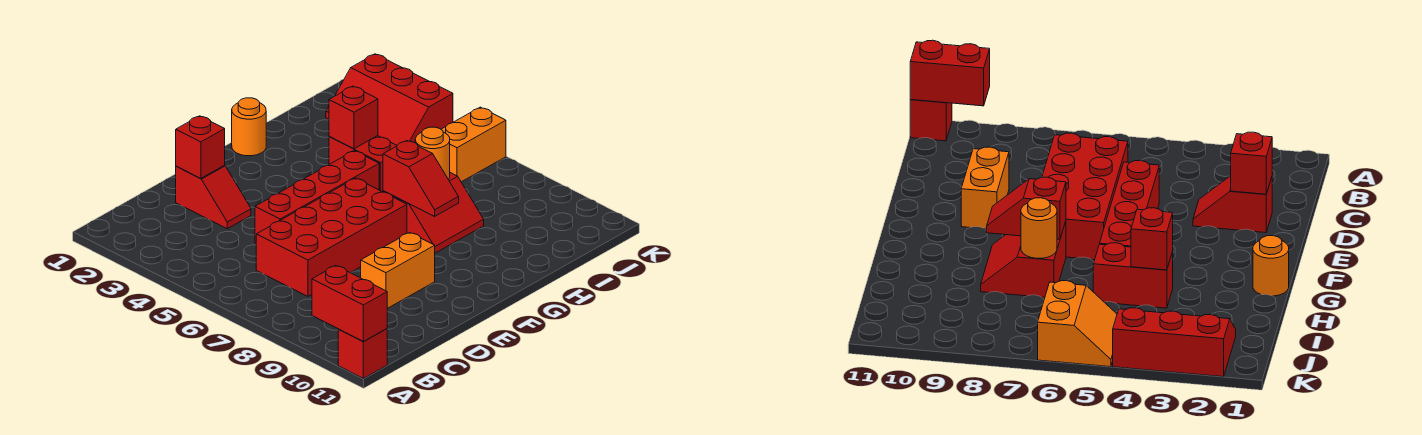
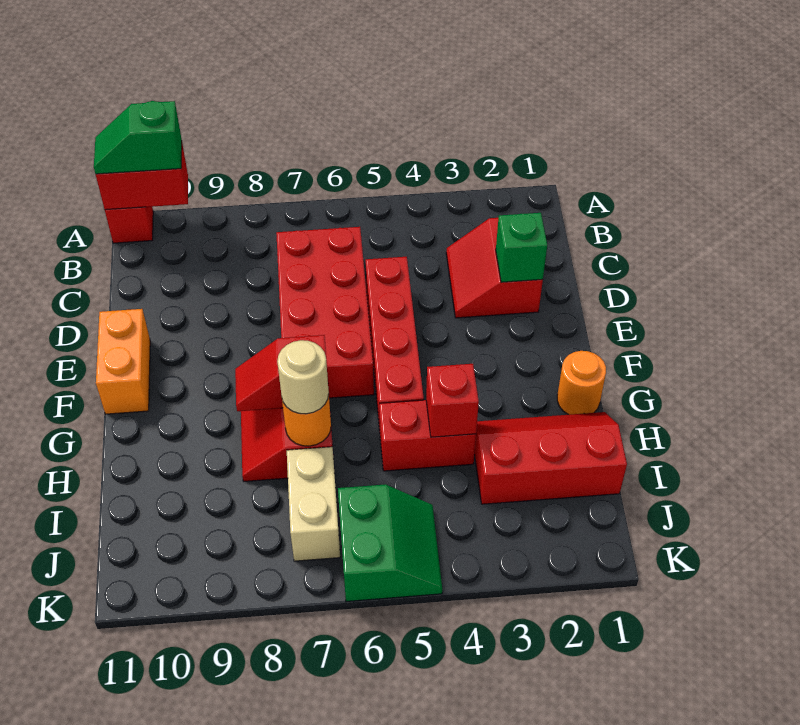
none -> green slope A10:A11 level 3 top 10
red slope D2:D3 level 1 top 2 -> red slope C2:D3 level 1 top 2
red brick D2 level 2 -> green brick D2 level 2
orange brick D9:E9 level 1 -> orange brick E11:F11 level 1
none -> tan round brick H7 level 3
none -> tan brick I7:J7 level 1
red slope J2:K4 level 1 top K -> red slope H1:I3 level 1 top I
orange slope J5:K6 level 1 top 6 -> green slope J5:K6 level 1 top 6

